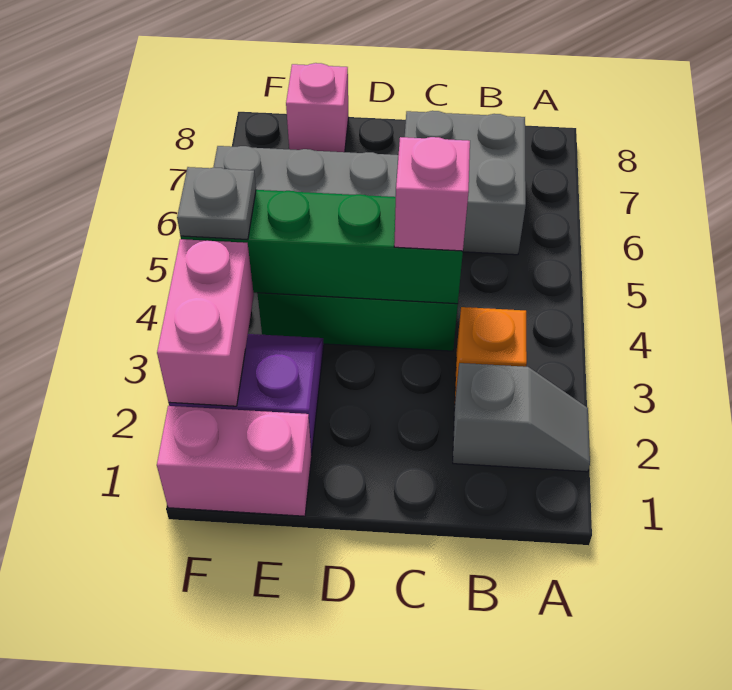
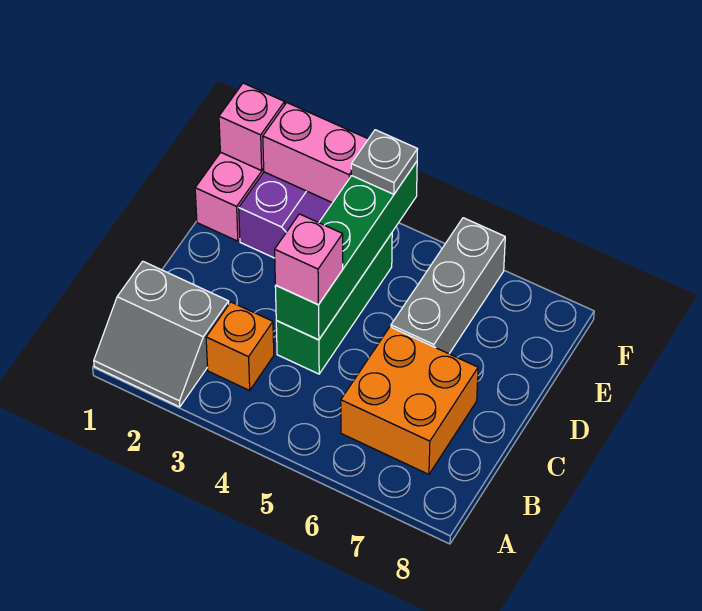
grey slope A2:B2 level 1 top B -> grey slope A1:B2 level 1 top B
grey brick B6:C7 level 1 -> orange brick B6:C7 level 1
pink brick E8 level 1 -> pink brick F1 level 2

